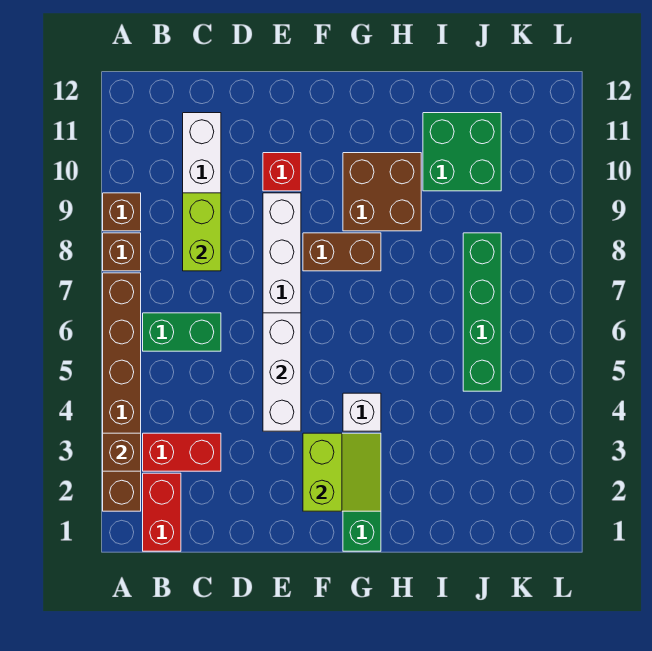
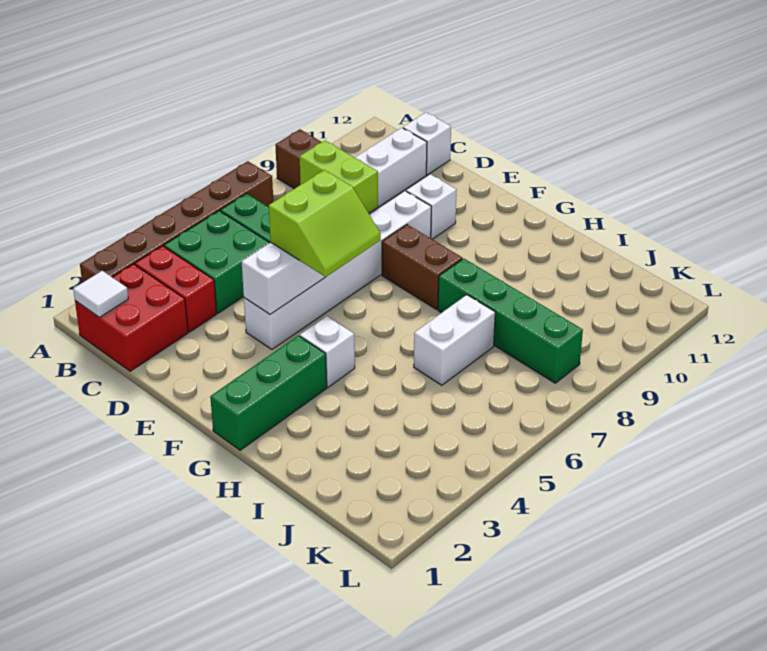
brown brick A3 level 2 -> none
brown brick A8 level 1 -> none
red brick B1:B2 level 1 -> red brick B1:C2 level 1
none -> white tile B1 level 2
lime brick C8:C9 level 2 -> lime brick C8:D8 level 2
none -> white brick C12 level 1
red brick E10 level 1 -> white brick E10 level 1
lime slope F2:G3 level 2 top F -> lime slope E5:F6 level 3 top E
brown brick G9:H10 level 1 -> none
none -> white brick I6:I7 level 1
green brick I10:J11 level 1 -> green brick B4:C5 level 1
green brick J5:J8 level 1 -> green brick H8:K8 level 1

